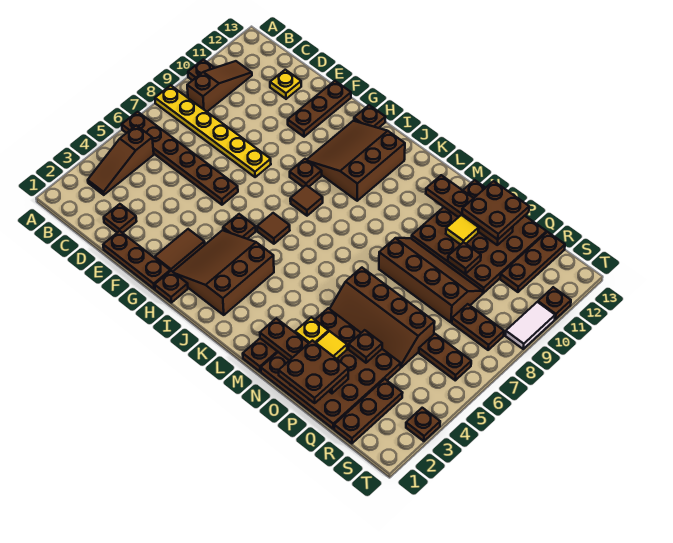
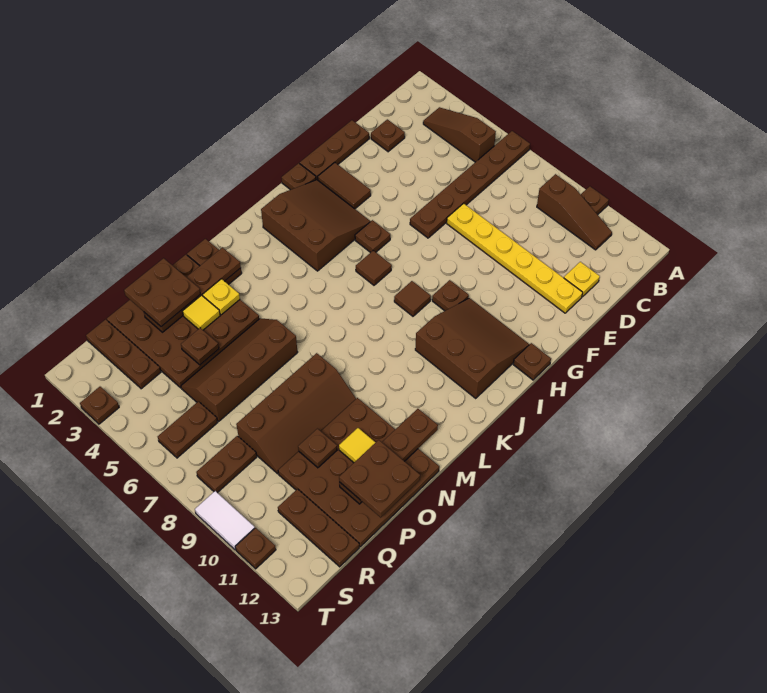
yellow plate A8:F8 level 1 -> yellow plate E7:E12 level 1
brown plate F11:F13 level 1 -> none

